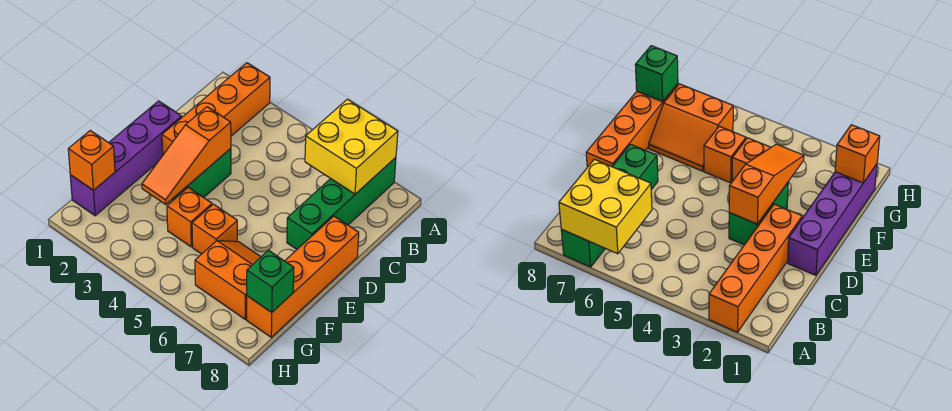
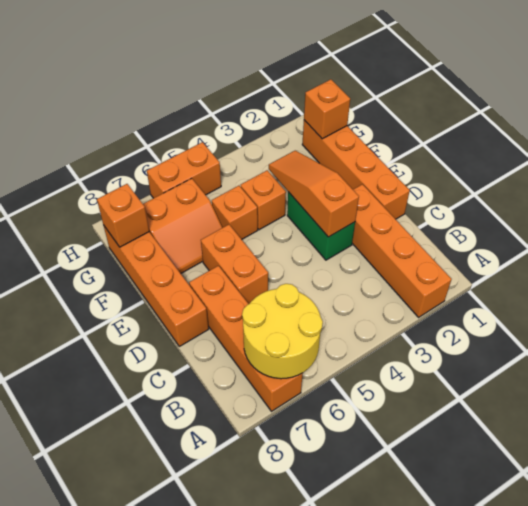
yellow brick A6:B7 level 2 -> yellow round brick A6:B7 level 2
green brick A7:D7 level 1 -> orange brick A7:D7 level 1
purple brick D1:G1 level 1 -> orange brick D1:G1 level 1
none -> orange brick D6:E6 level 1
green brick G8 level 2 -> orange brick G8 level 2
none -> orange brick H5:H6 level 1

